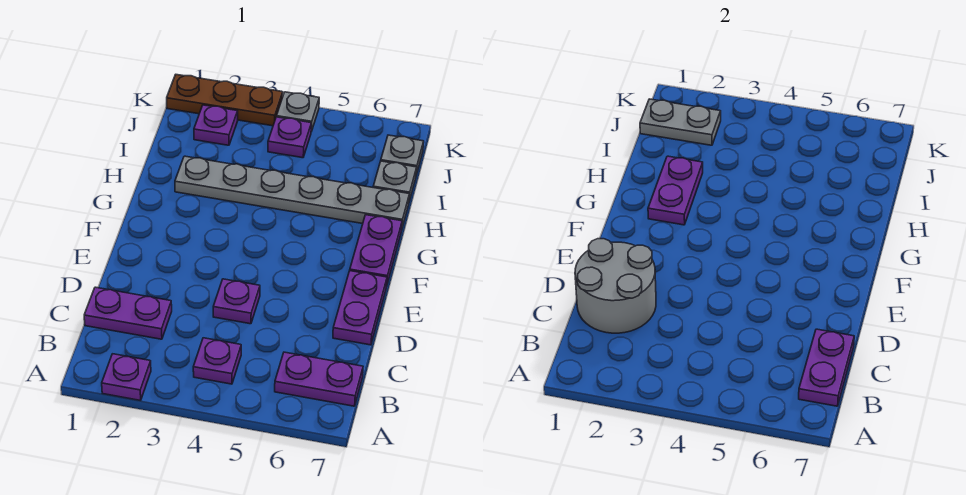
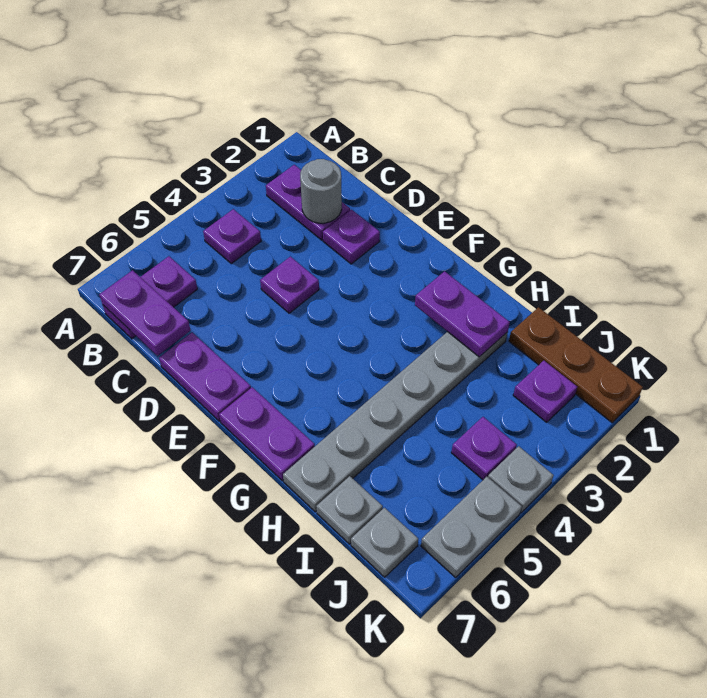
purple plate A2 level 1 -> purple plate D2 level 1
purple plate C1:C2 level 1 -> purple plate B2:C2 level 1
grey round brick C1:D2 level 2 -> grey round brick C2 level 2
grey plate J1:J2 level 2 -> grey plate K5:K6 level 1
brown plate K1:K3 level 1 -> brown plate I1:K1 level 1

